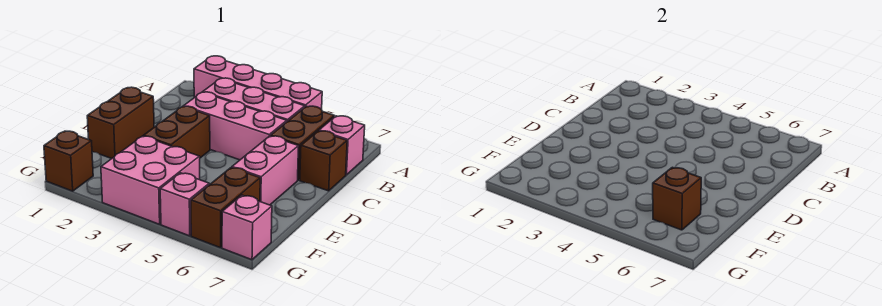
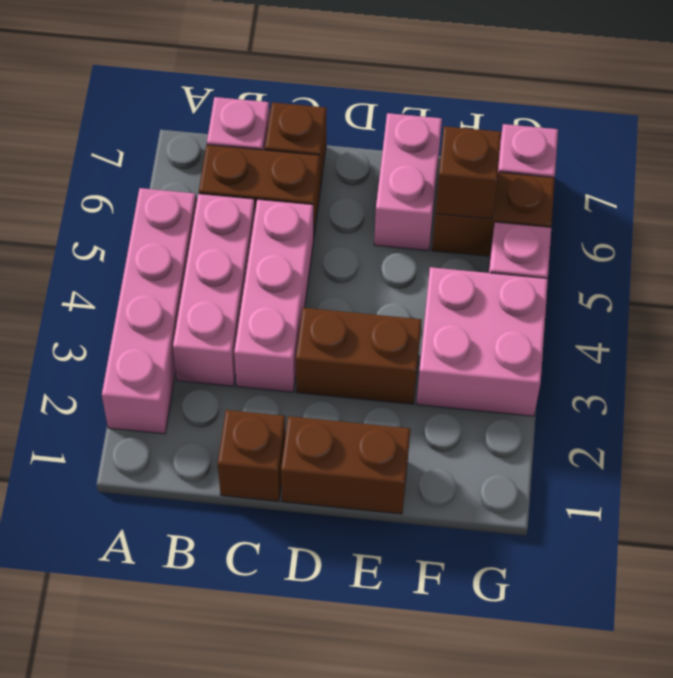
pink brick D6:E6 level 1 -> pink brick E6:E7 level 1
brown brick G1 level 1 -> brown brick C1 level 1

